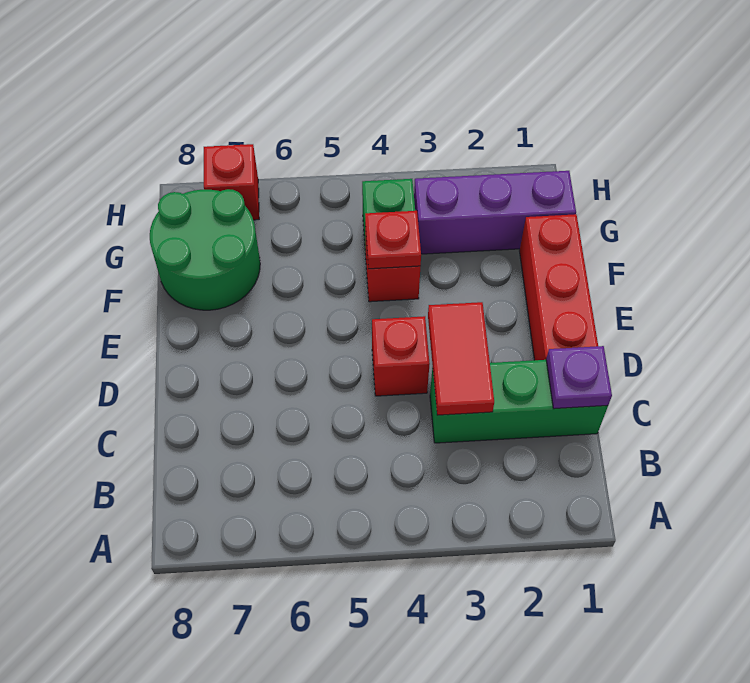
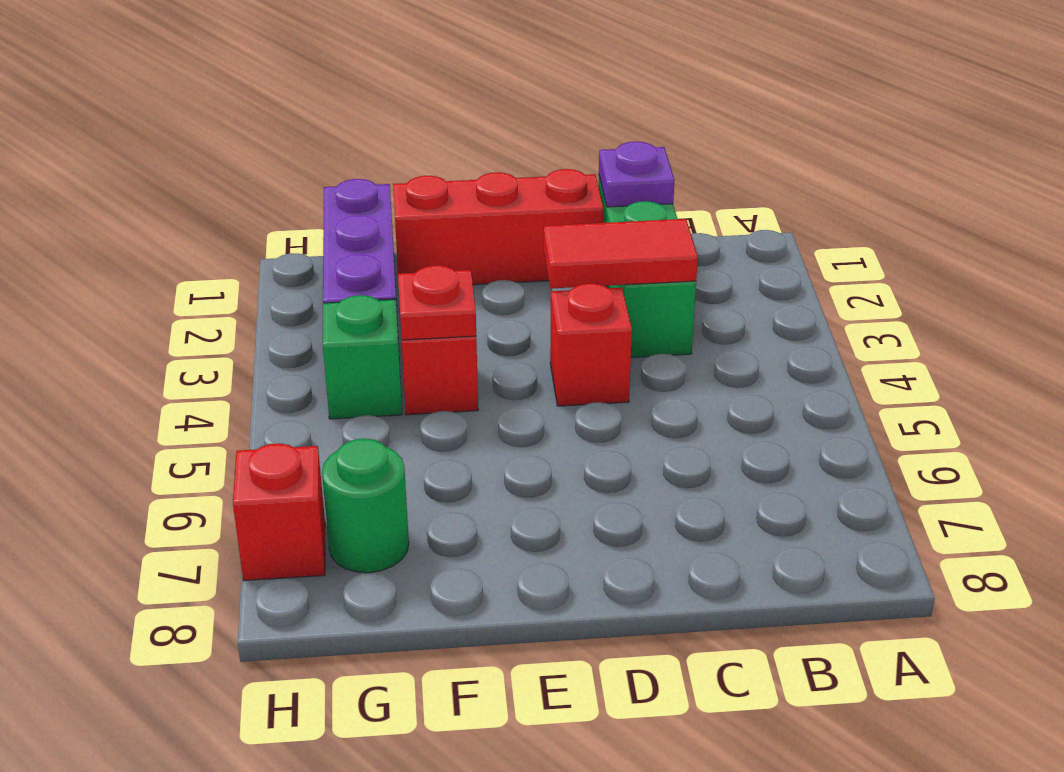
green round brick F7:G8 level 1 -> green round brick G7 level 1

